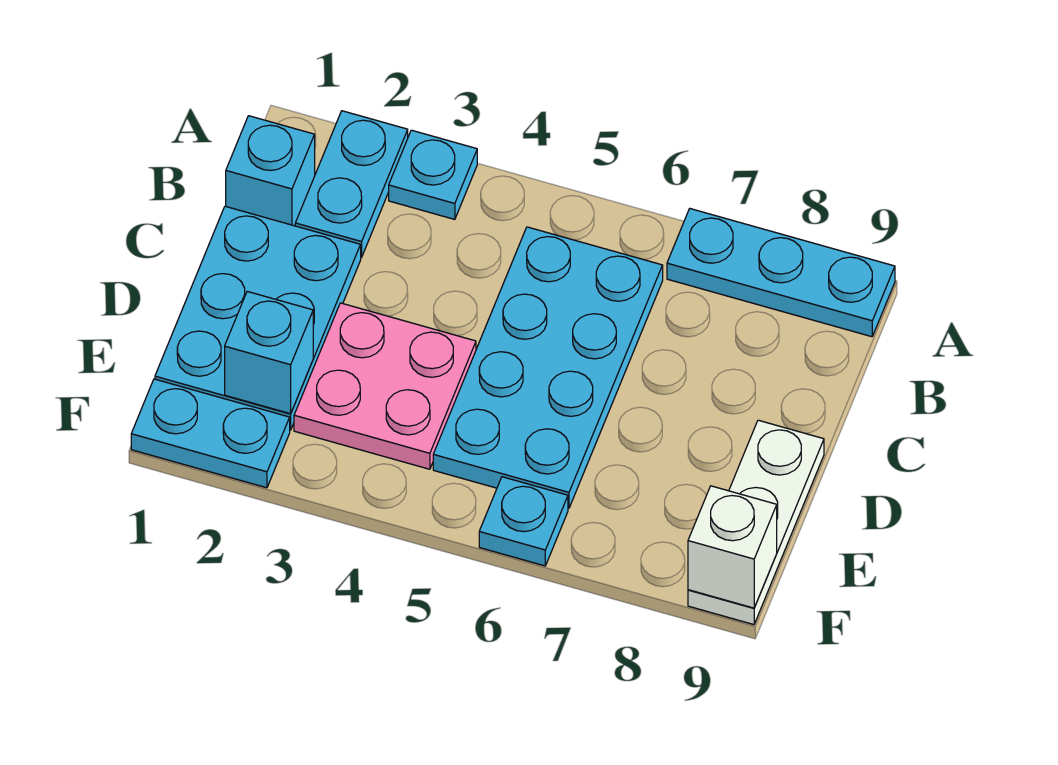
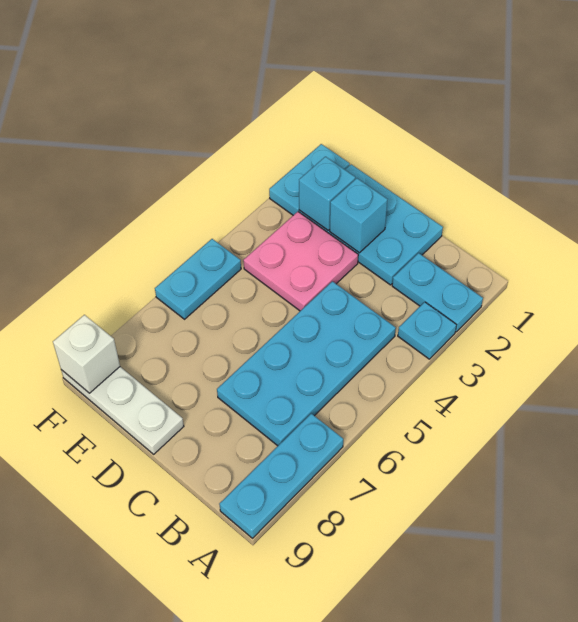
cyan brick B1 level 1 -> cyan brick D2 level 2
cyan plate B5:E6 level 1 -> cyan plate B4:C7 level 1
cyan plate F6 level 1 -> cyan plate F5:F6 level 1

